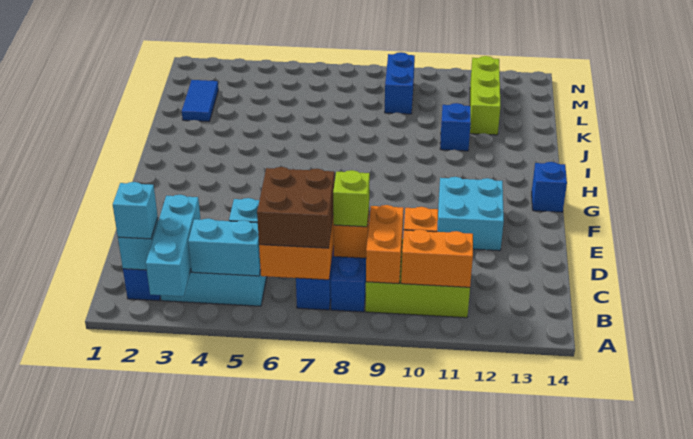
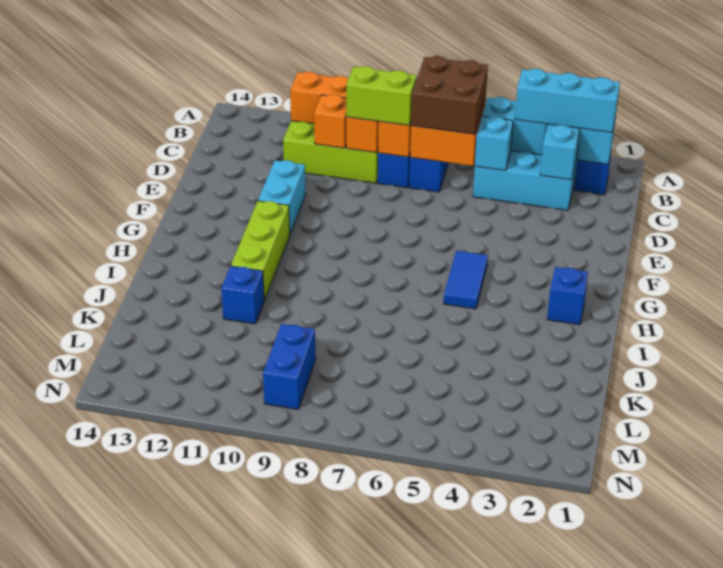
cyan brick B2 level 3 -> cyan brick B2:B4 level 3
lime brick C8 level 3 -> lime brick C8:C9 level 3
cyan brick E11:F12 level 1 -> cyan brick E11:F11 level 1
blue brick G14 level 1 -> blue brick H2 level 1
blue tile K2:L2 level 1 -> blue tile G5:H5 level 1
lime brick K12:M12 level 1 -> lime brick G11:I11 level 1

